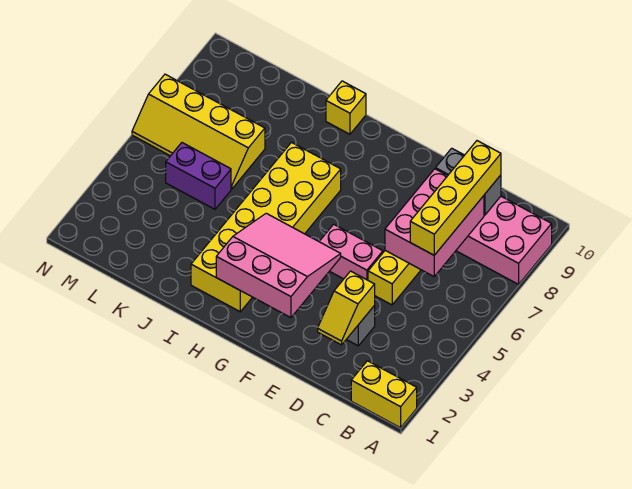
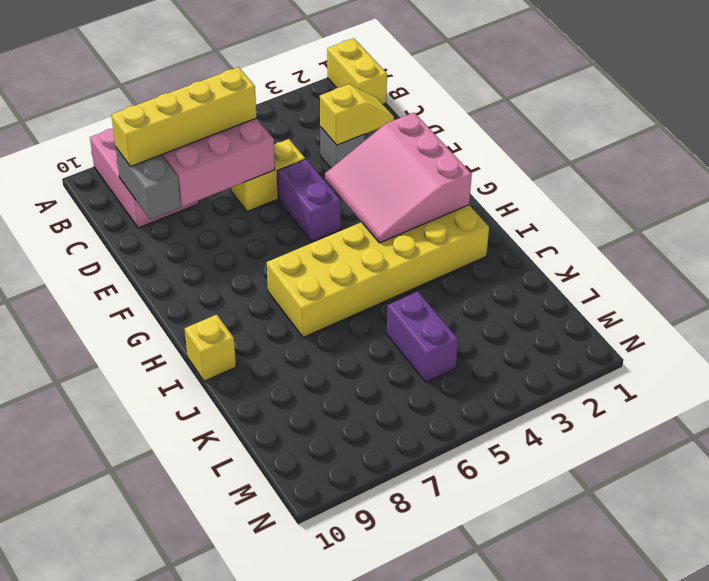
pink brick E5:F5 level 1 -> purple brick E5:F5 level 1
yellow slope K6:N7 level 1 top 7 -> none

